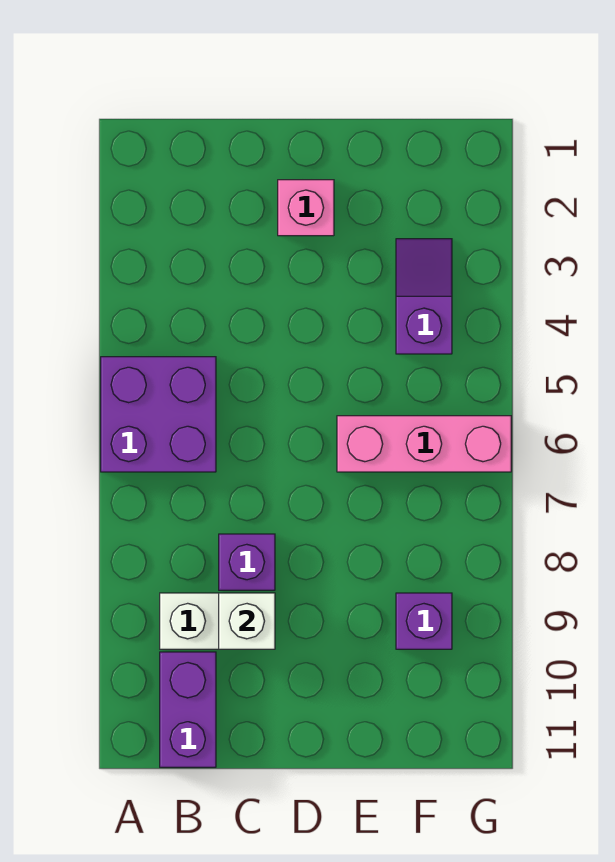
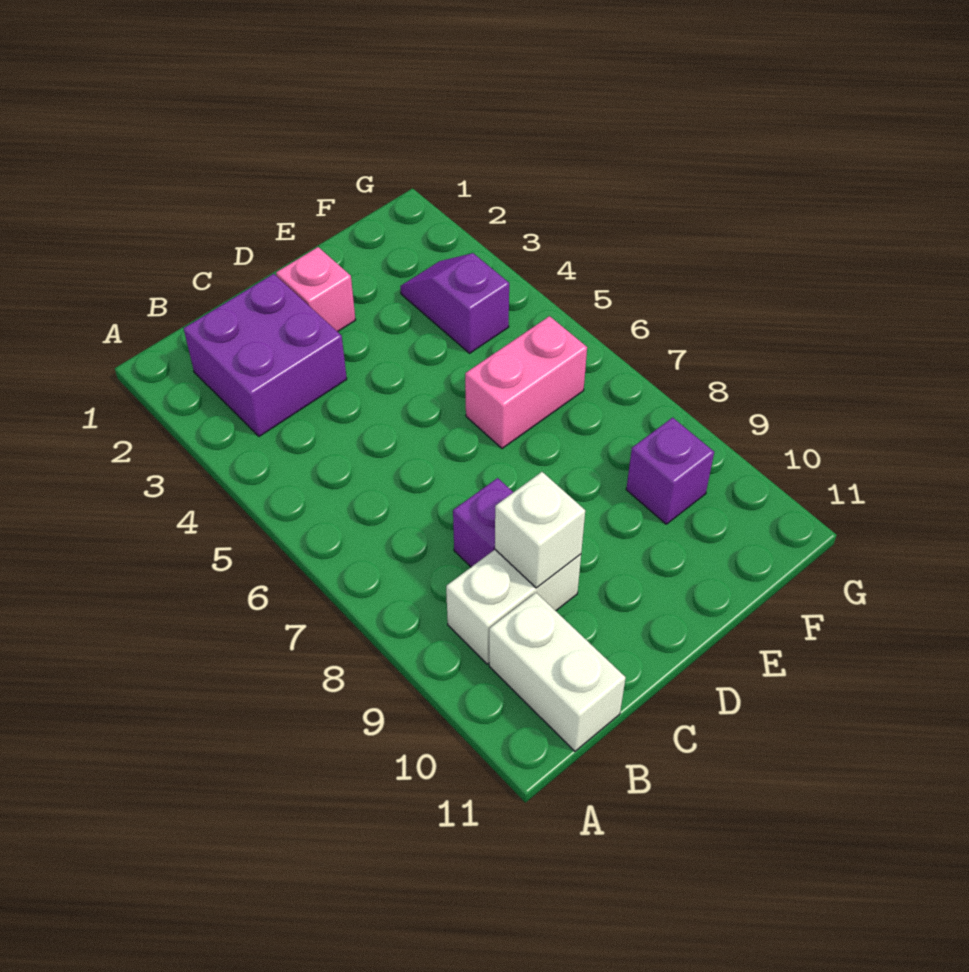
purple brick A5:B6 level 1 -> purple brick B2:C3 level 1
purple brick B10:B11 level 1 -> white brick B10:B11 level 1
pink brick E6:G6 level 1 -> pink brick E6:F6 level 1

